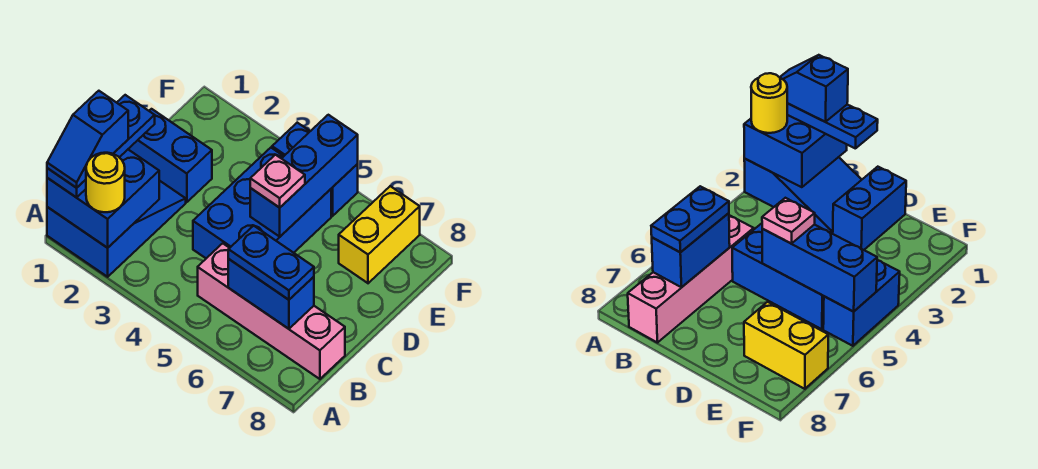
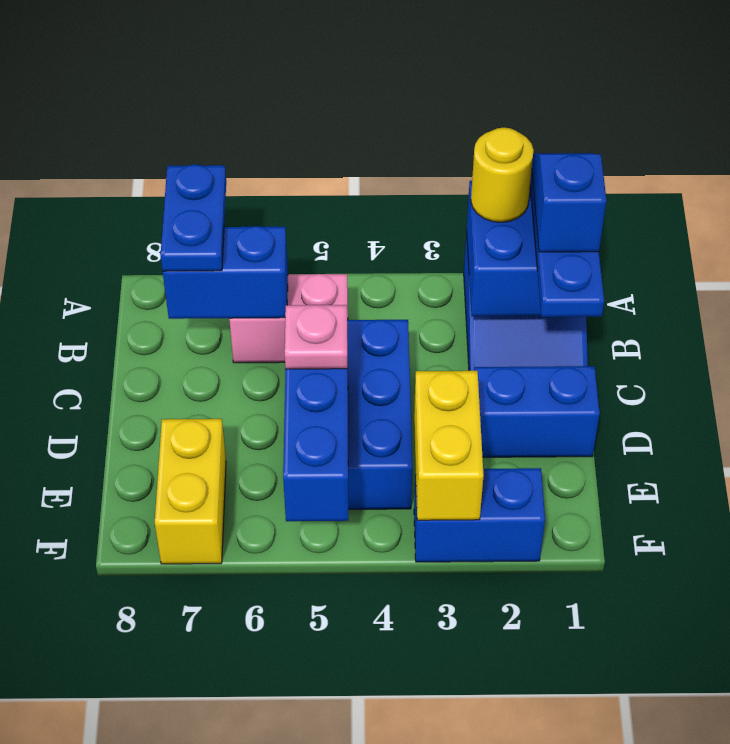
pink brick B5:B8 level 1 -> pink brick B5:B6 level 1
blue plate B6:B7 level 3 -> blue plate A7:B7 level 3
none -> yellow brick E3:F3 level 2
blue brick F4:F5 level 1 -> blue brick F2:F3 level 1

